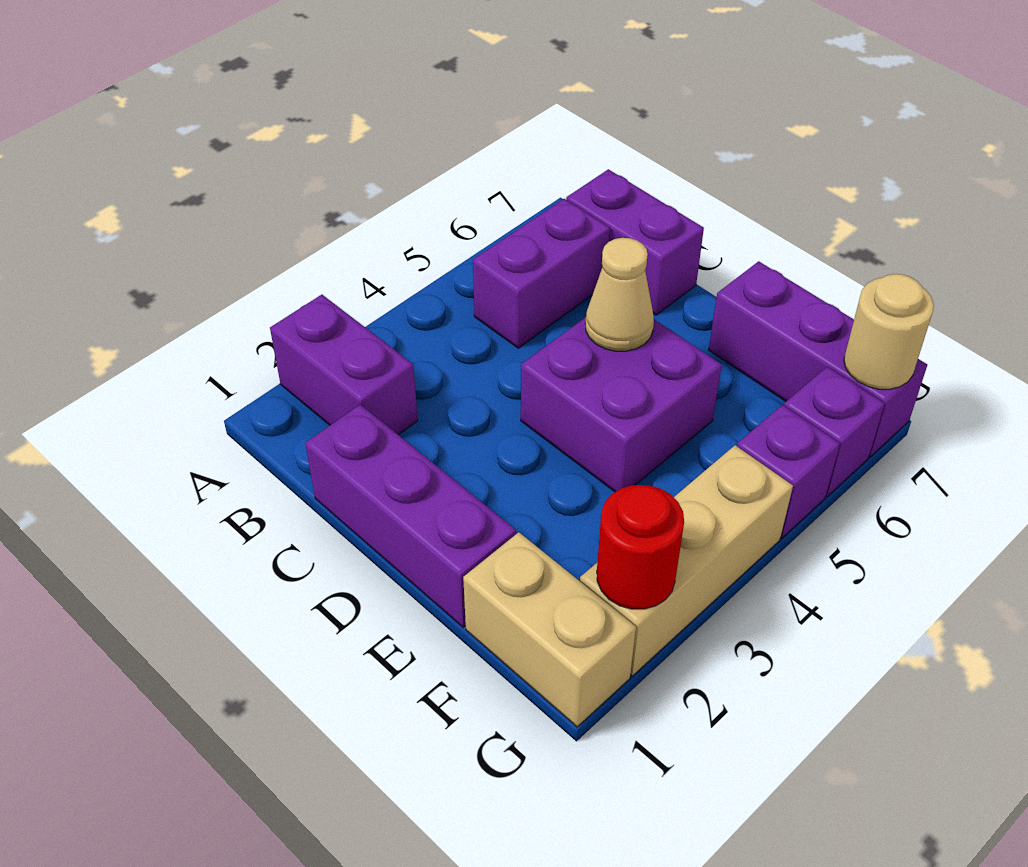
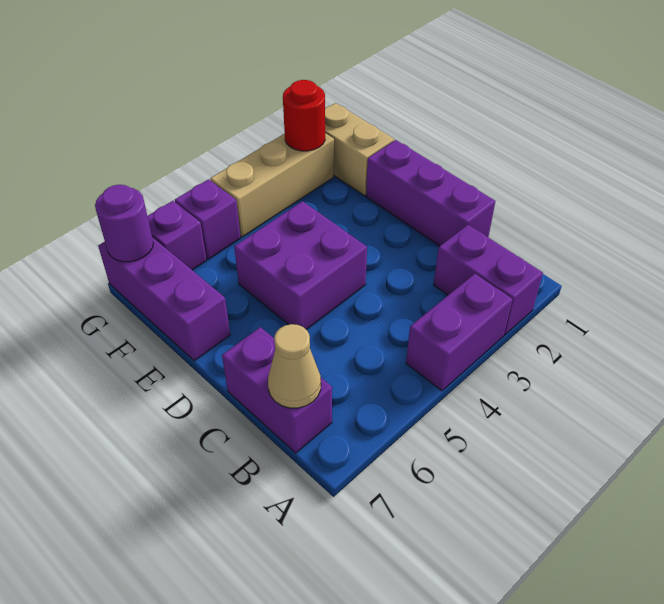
purple brick B5:B6 level 1 -> purple brick A3:A4 level 1
tan cone D5 level 2 -> tan cone B7 level 2
tan round brick G7 level 2 -> purple round brick G7 level 2

